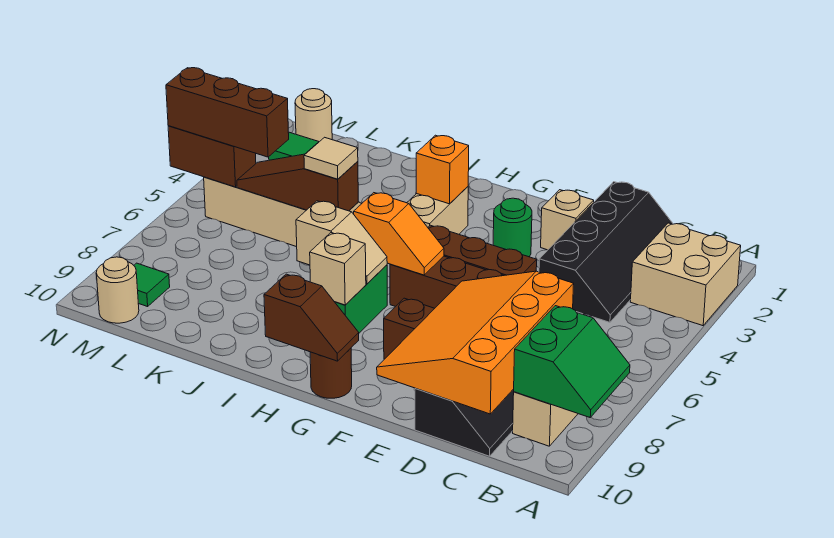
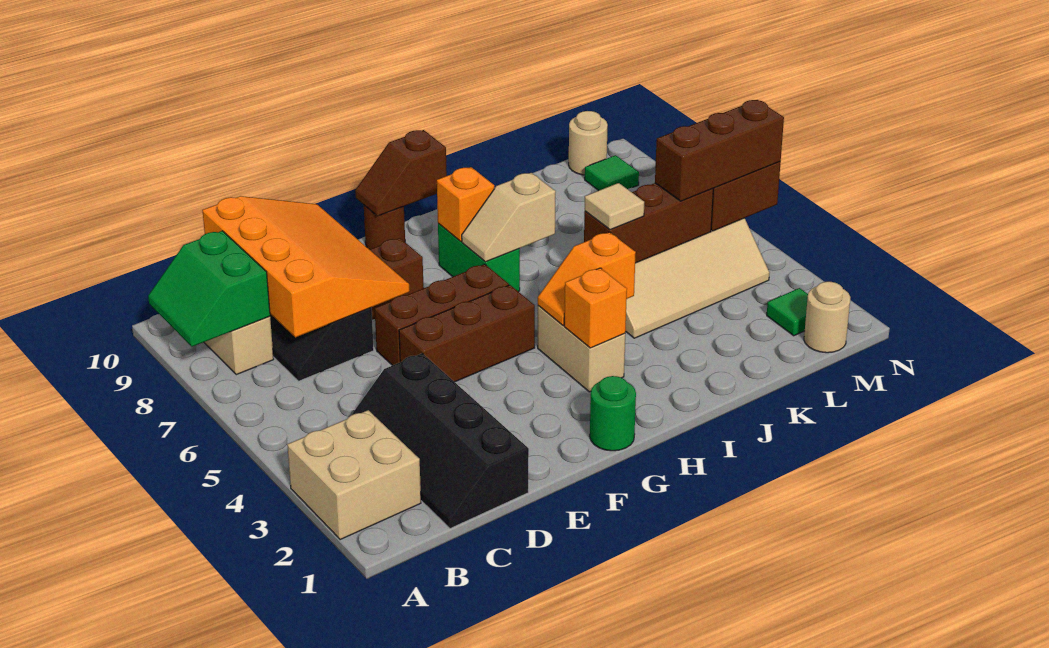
tan brick E2 level 1 -> none
green round brick F3 level 1 -> green round brick G1 level 1
orange slope G6:H6 level 2 top H -> orange slope H4:I4 level 2 top I
tan brick H8 level 2 -> orange brick H8 level 2
brown slope J5:L5 level 2 top J -> brown brick J5:L5 level 2

